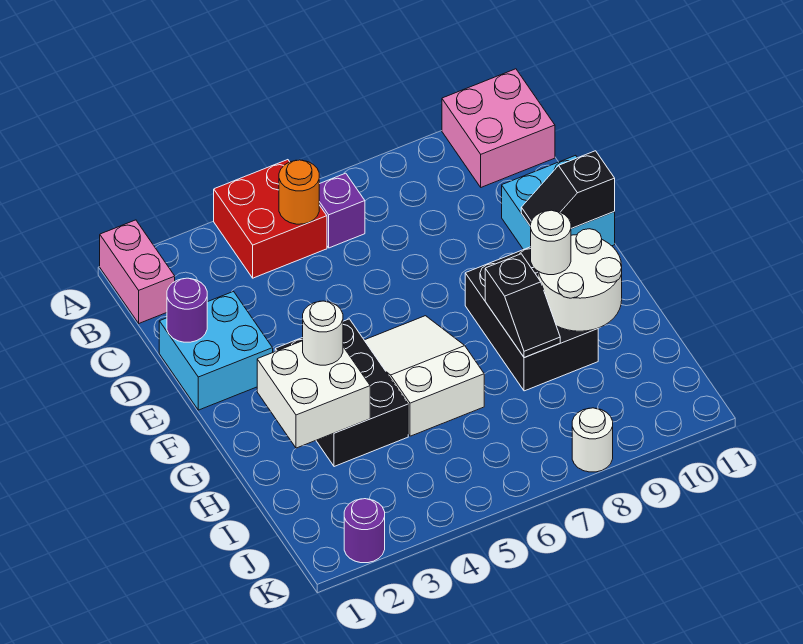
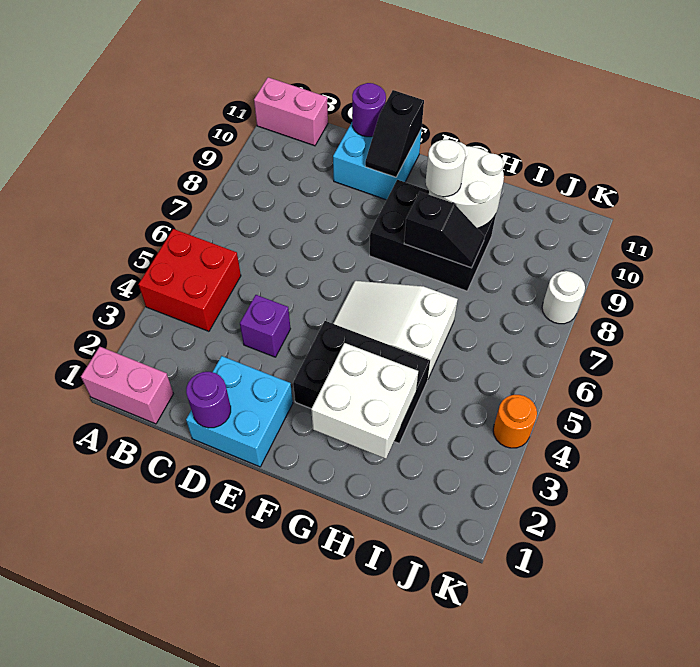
pink brick A10:B11 level 1 -> pink brick A11:B11 level 1
orange round brick B5 level 2 -> orange round brick K4 level 1
purple brick B6 level 1 -> purple brick D4 level 1
white round brick G3 level 3 -> none
purple round brick K2 level 1 -> purple round brick D11 level 2

